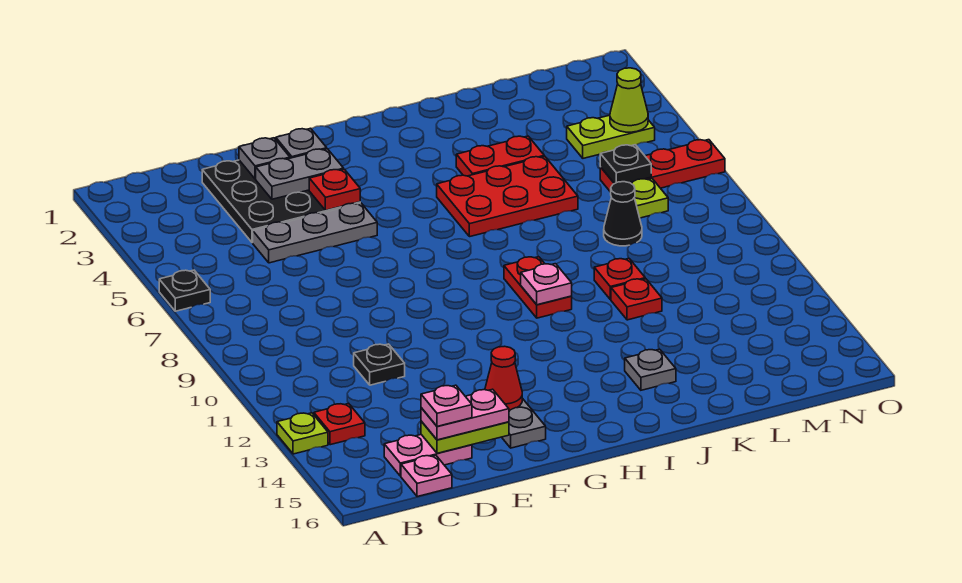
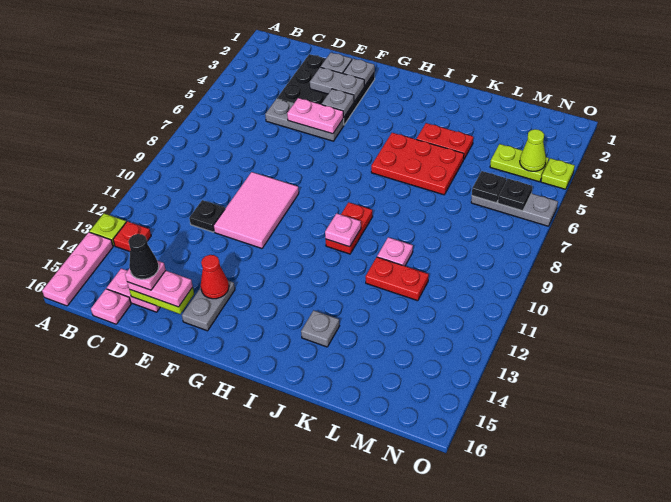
black plate A6 level 1 -> black plate N6 level 2
none -> pink plate A14:A16 level 1
none -> pink plate E5:F5 level 2
none -> pink tile E9:F11 level 1
red plate F4 level 2 -> grey plate F4 level 2
red plate K10 level 1 -> pink plate K10 level 1
red plate K11 level 1 -> red plate K11:L11 level 1
black cone L8 level 1 -> black cone D15 level 5
red plate M6:O6 level 1 -> grey plate M6:O6 level 1
lime plate M7 level 1 -> lime plate O4 level 1

